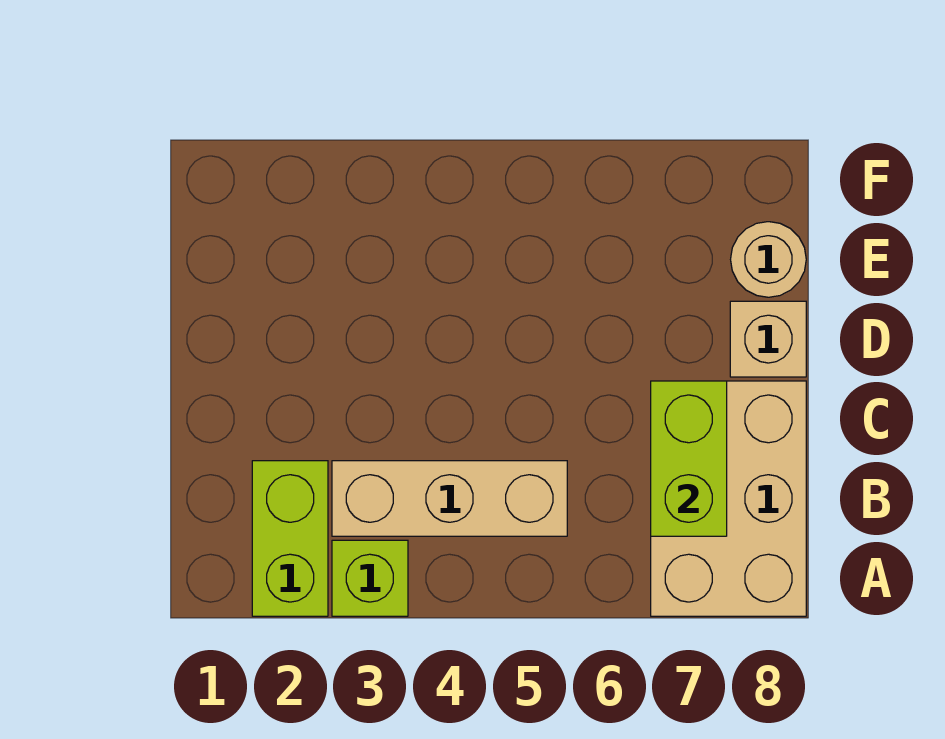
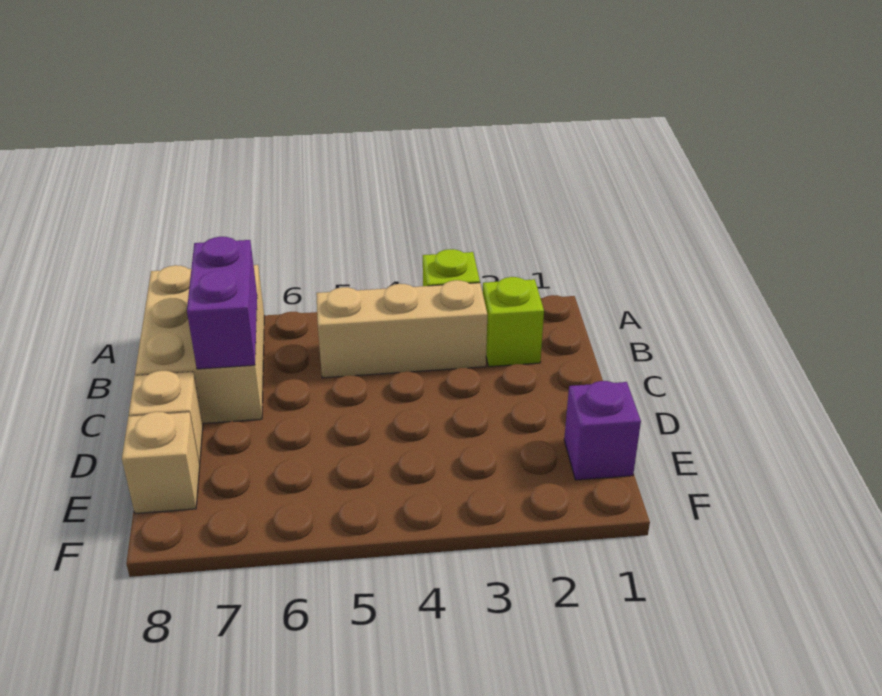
lime brick A2:B2 level 1 -> lime brick B2 level 1
lime brick B7:C7 level 2 -> purple brick B7:C7 level 2
none -> purple brick E1 level 1
tan round brick E8 level 1 -> tan brick E8 level 1

